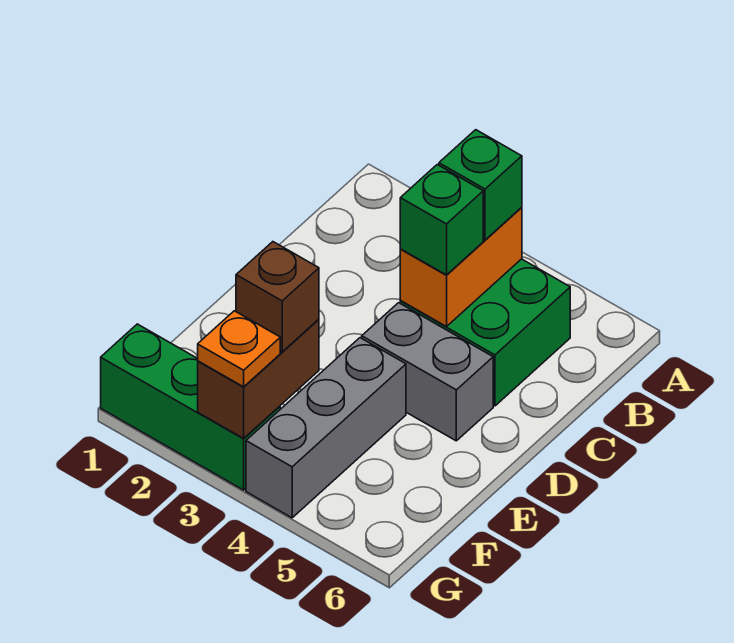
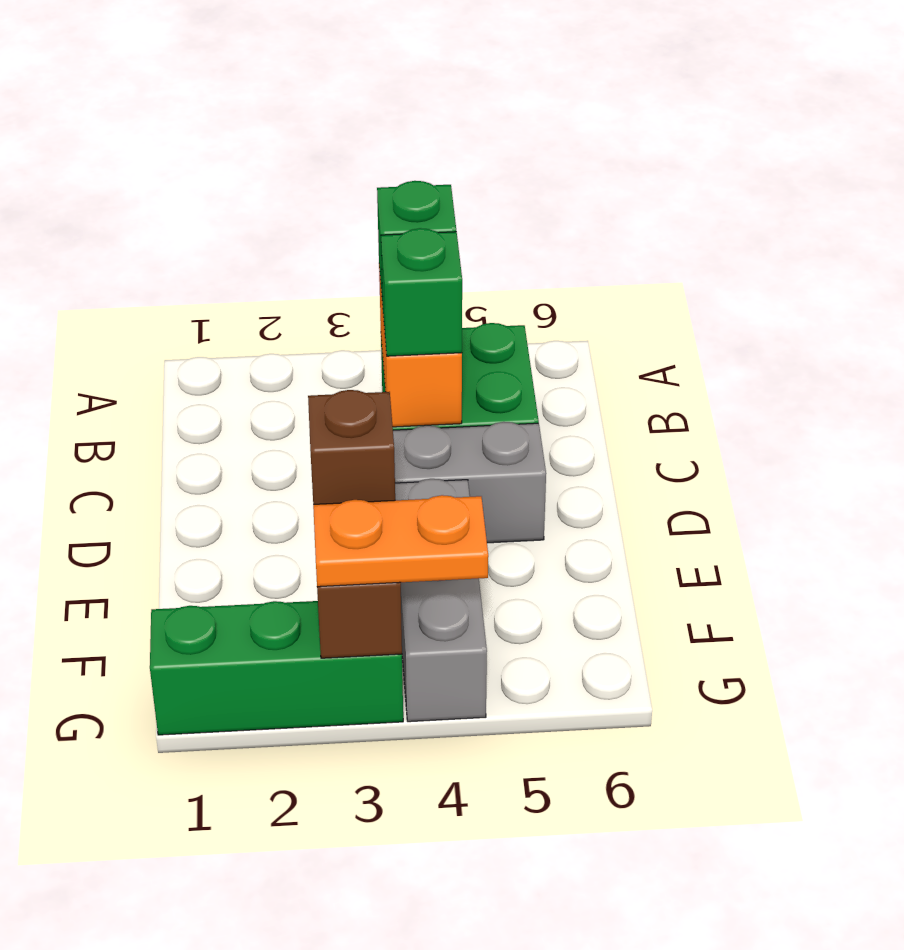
orange plate G3 level 3 -> orange plate G3:G4 level 3

